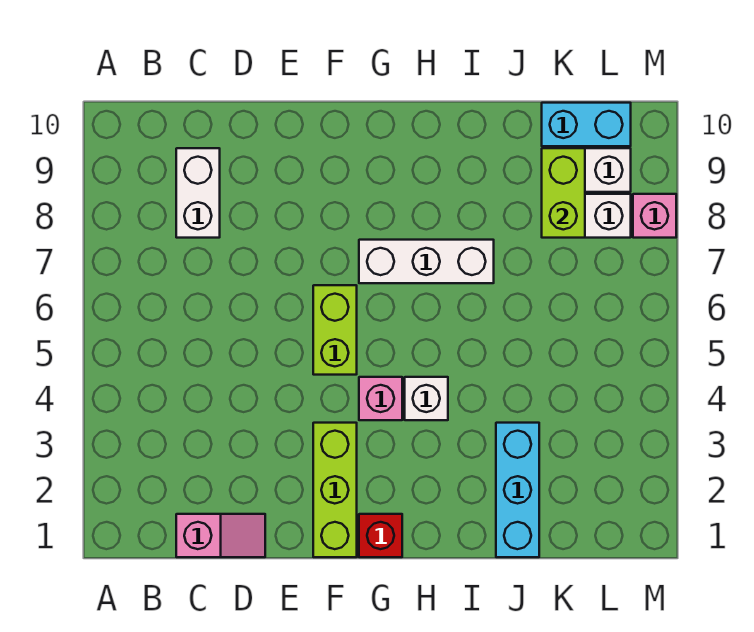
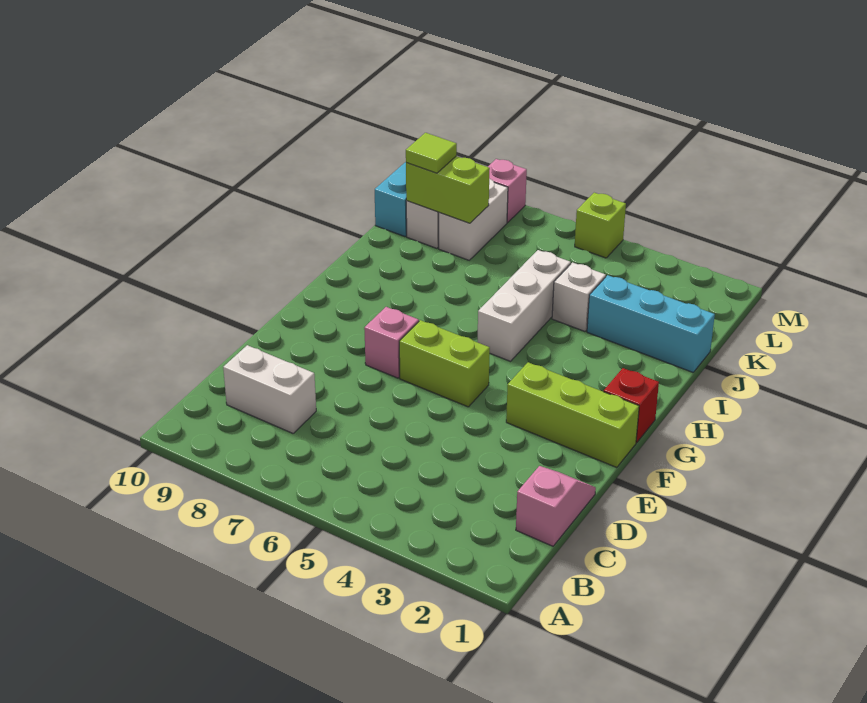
pink brick G4 level 1 -> pink brick F7 level 1
white brick G7:I7 level 1 -> white brick H5:J5 level 1
white brick H4 level 1 -> white brick J4 level 1
none -> lime tile K9 level 3
none -> lime brick M5 level 1

